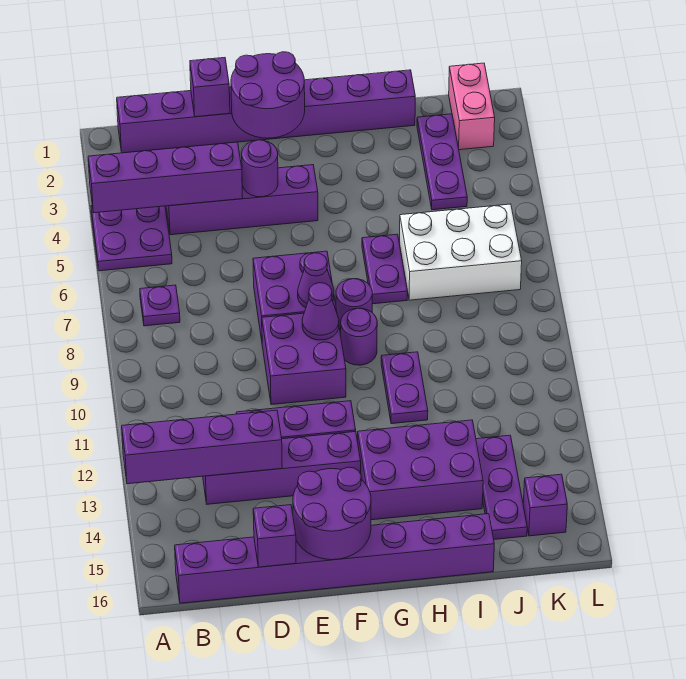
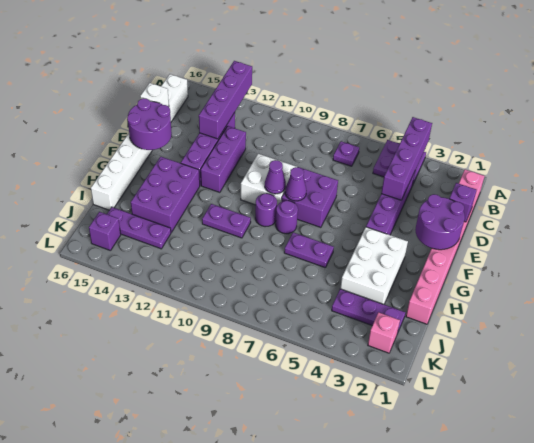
purple brick B1:I1 level 1 -> pink brick B1:I1 level 1
purple brick B16:I16 level 1 -> white brick B16:I16 level 1
purple brick D16 level 2 -> white brick D16 level 2
purple round brick E4 level 2 -> none
purple brick E9:F10 level 1 -> white brick E9:F10 level 1
white brick I6:K7 level 1 -> white brick G3:I4 level 1
pink brick K1:K2 level 1 -> pink brick K2 level 1

